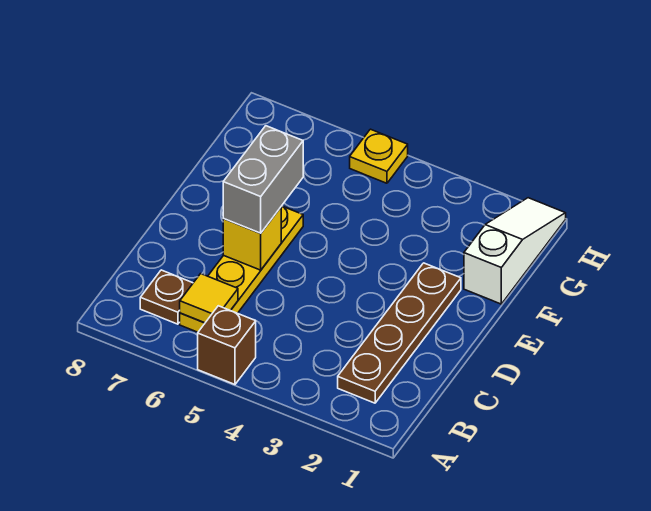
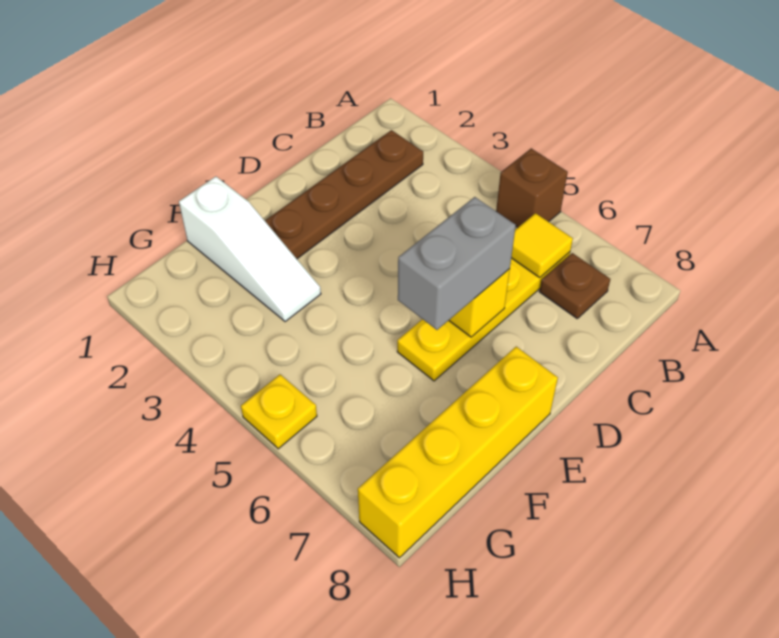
none -> yellow brick E8:H8 level 1
white slope F1:H1 level 1 top F -> white slope F1:F3 level 1 top 1

